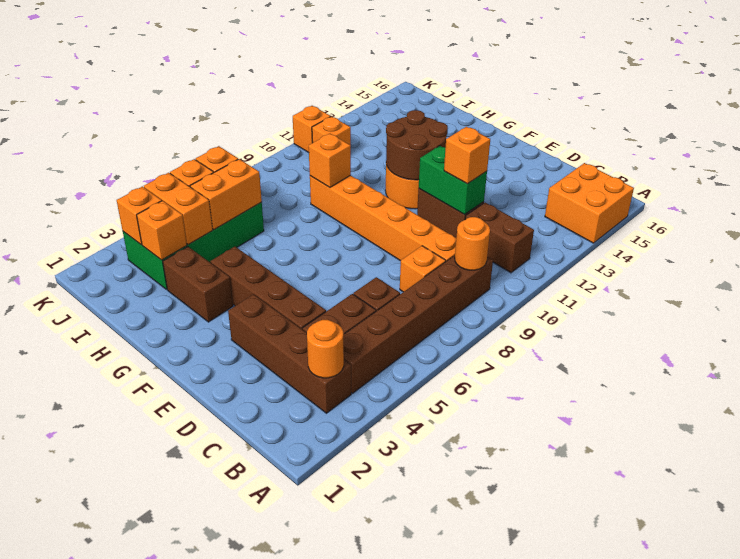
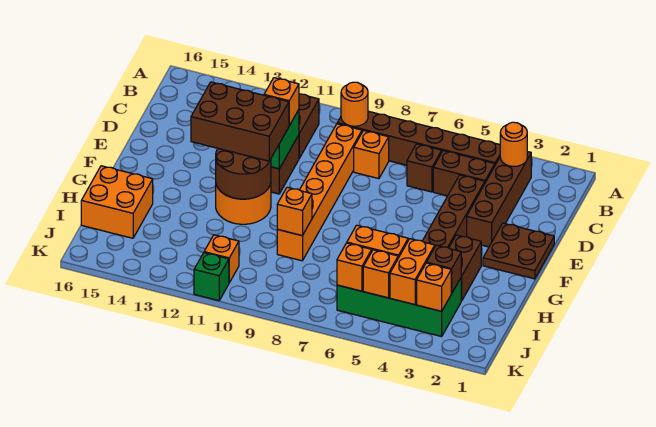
orange brick A14:B15 level 1 -> orange brick H15:I16 level 1
none -> brown plate E1:F2 level 1
none -> brown brick E11:F13 level 3
orange brick I3 level 2 -> brown brick I3 level 2
orange brick K11 level 1 -> green brick K11 level 1

